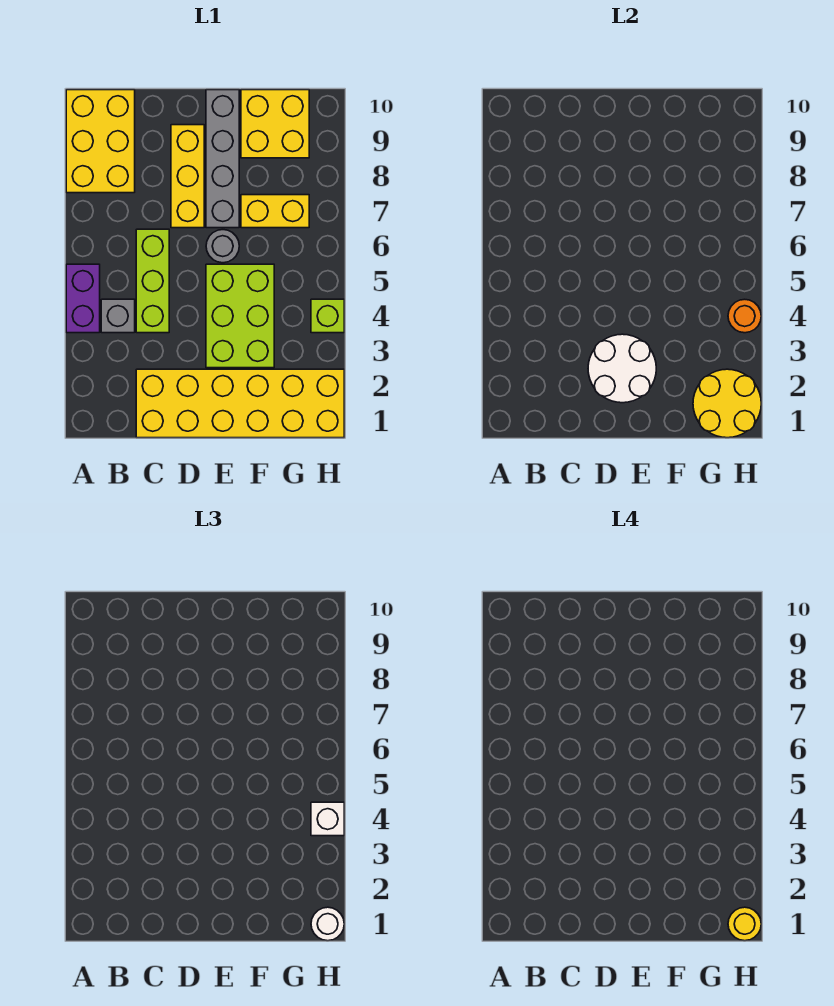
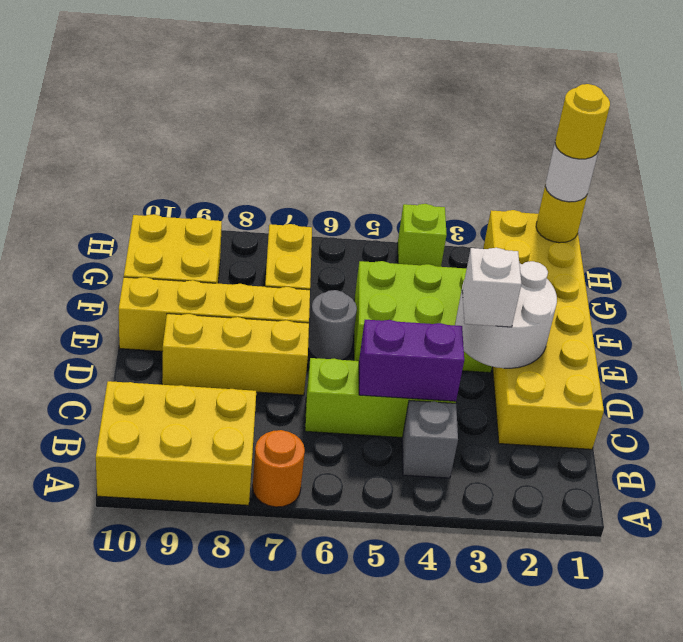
purple brick A4:A5 level 1 -> purple brick C4:C5 level 2
grey brick E7:E10 level 1 -> yellow brick E7:E10 level 1
yellow round brick G1:H2 level 2 -> yellow round brick H1 level 2
orange round brick H4 level 2 -> orange round brick A7 level 1
white brick H4 level 3 -> white brick D3 level 3

